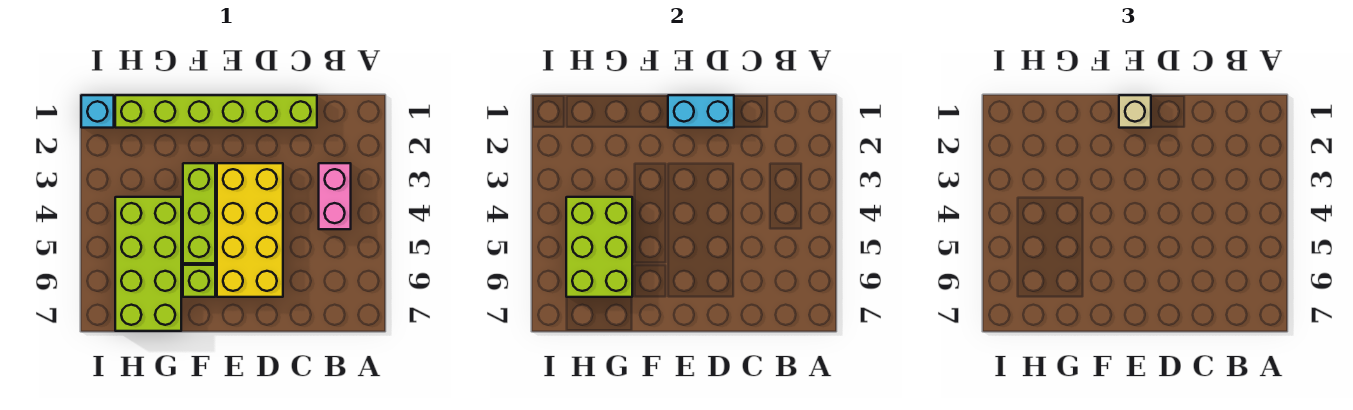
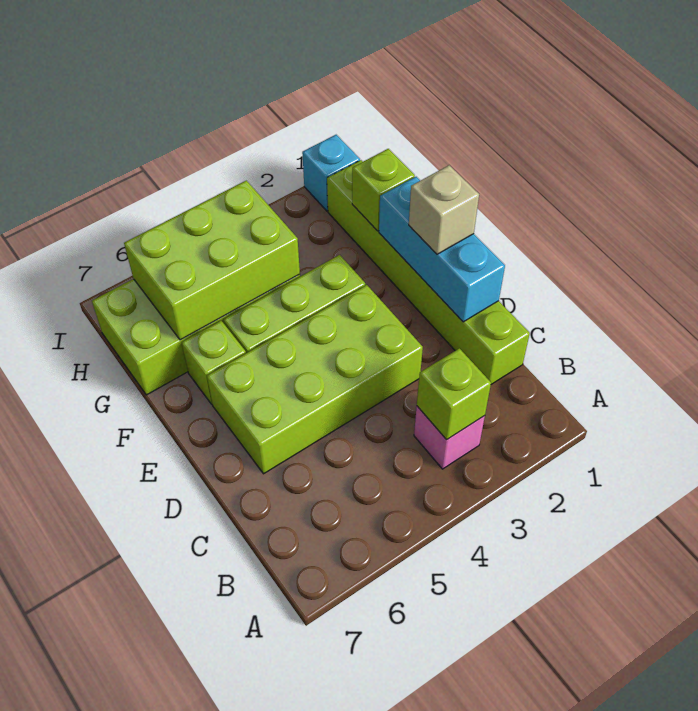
pink brick B3:B4 level 1 -> pink brick B3 level 1
none -> lime brick B3 level 2
cyan brick D1:E1 level 2 -> cyan brick D1:F1 level 2
yellow brick D3:E6 level 1 -> lime brick D3:E6 level 1
none -> lime brick G1 level 2

